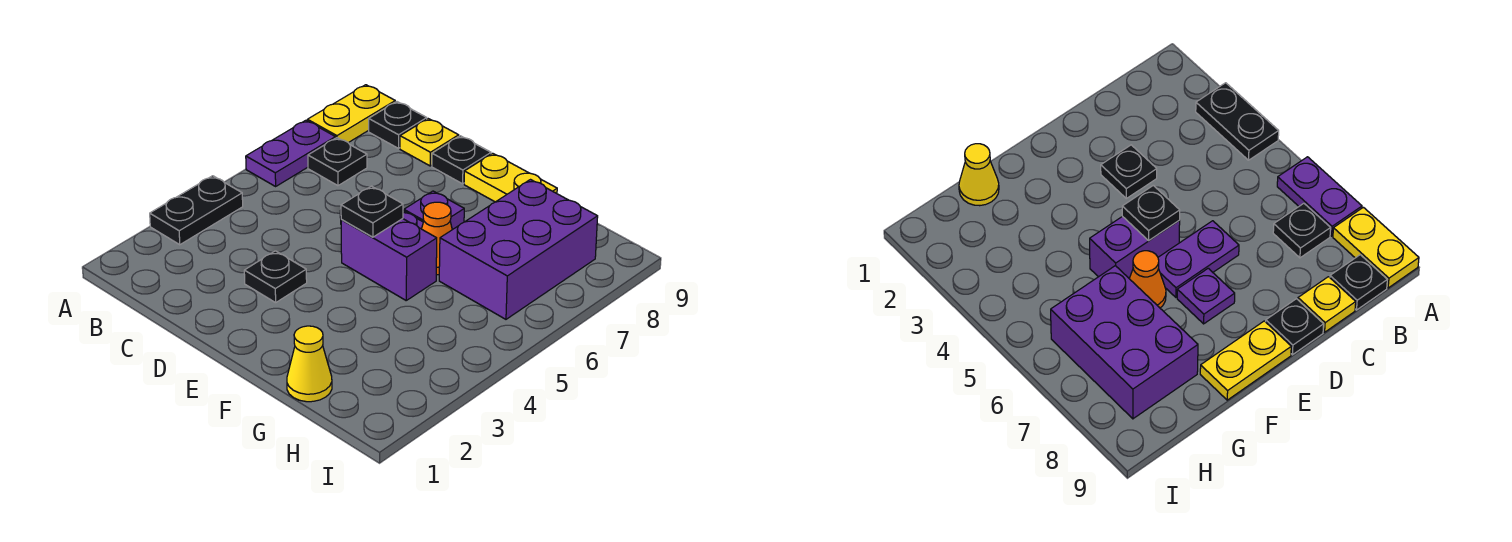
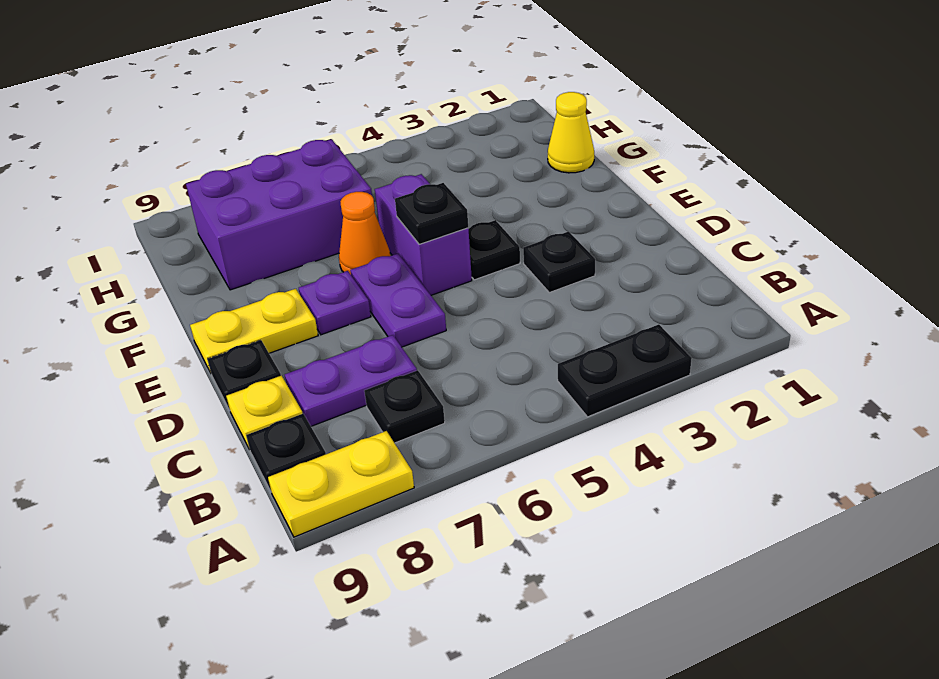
purple plate A6:A7 level 1 -> purple plate C7:C8 level 1
none -> black plate E4 level 1
yellow plate E9:F9 level 1 -> yellow plate E8:E9 level 1

